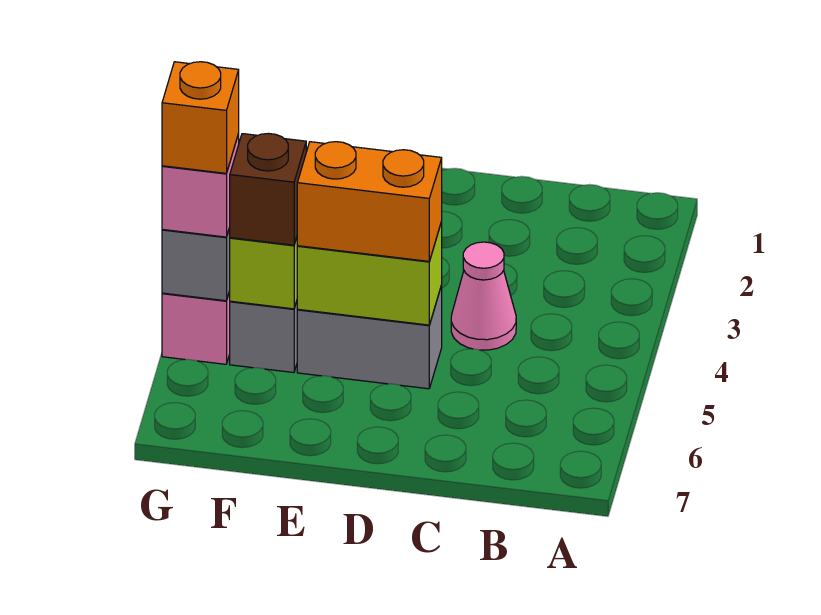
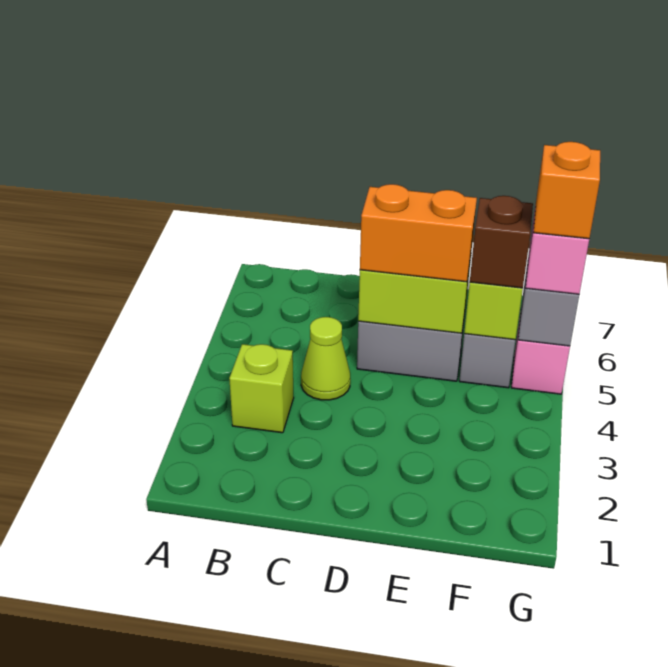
none -> lime brick B3 level 1
pink cone C4 level 1 -> lime cone C4 level 1

